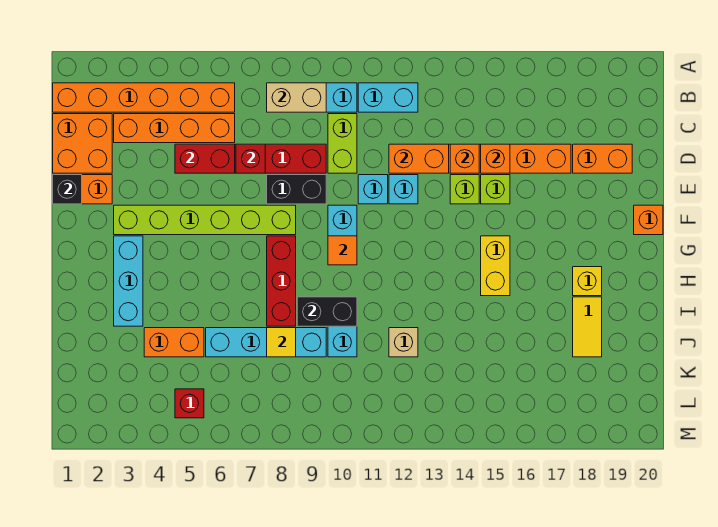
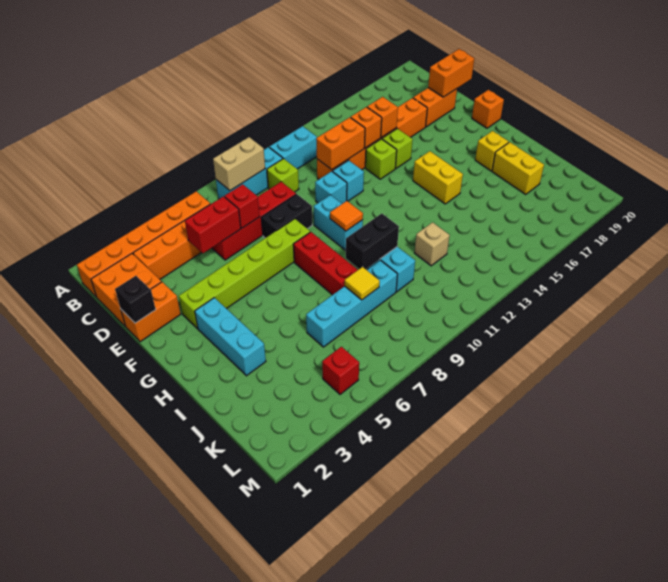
lime brick C10:D10 level 1 -> lime brick C10 level 1
yellow tile I18:J18 level 1 -> yellow brick I18:J18 level 1
orange brick J4:J5 level 1 -> orange brick D19:D20 level 2

